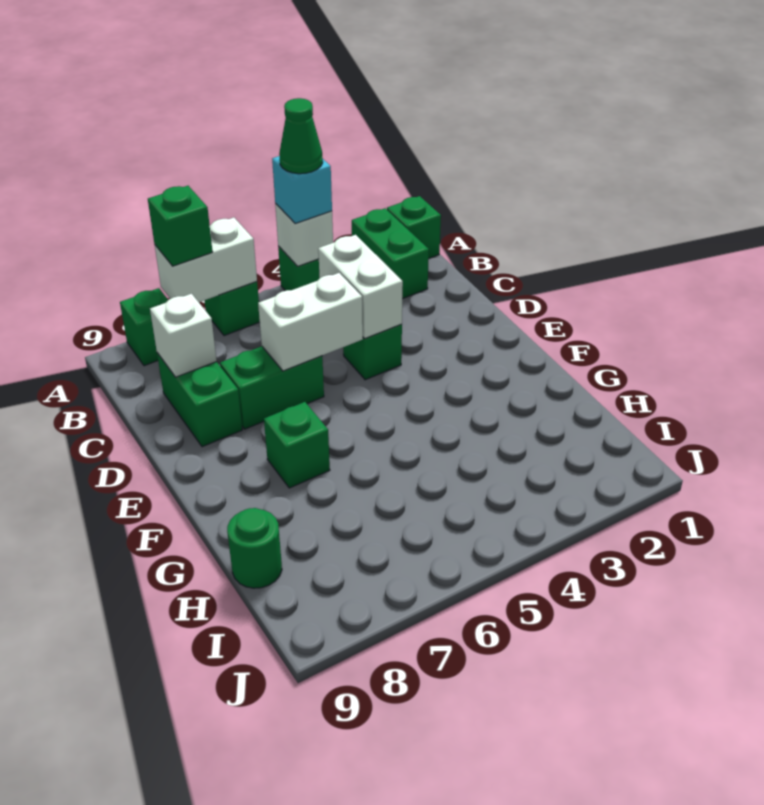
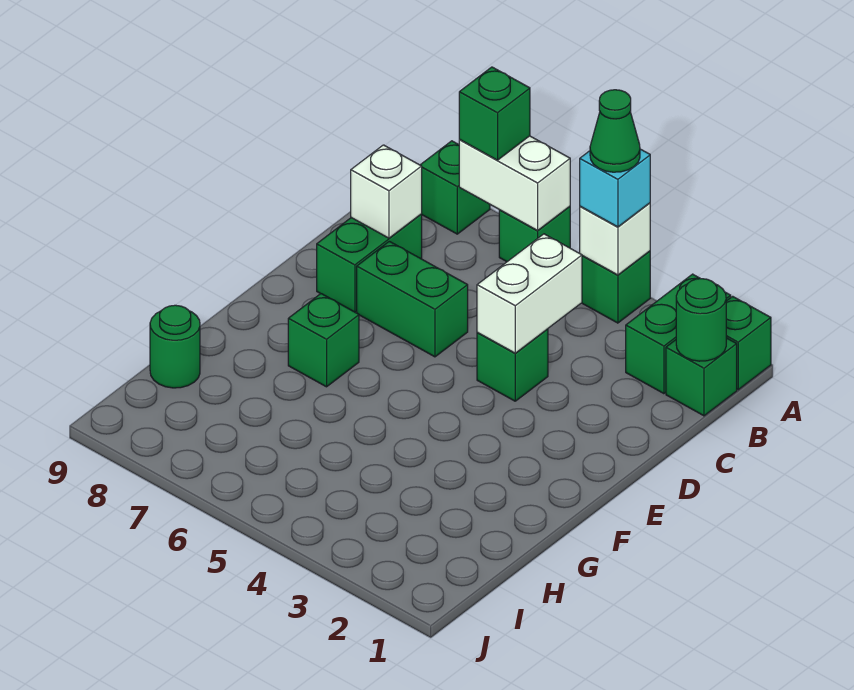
none -> green brick B1 level 1
none -> green round brick B1 level 2
white brick D5:D6 level 2 -> none

